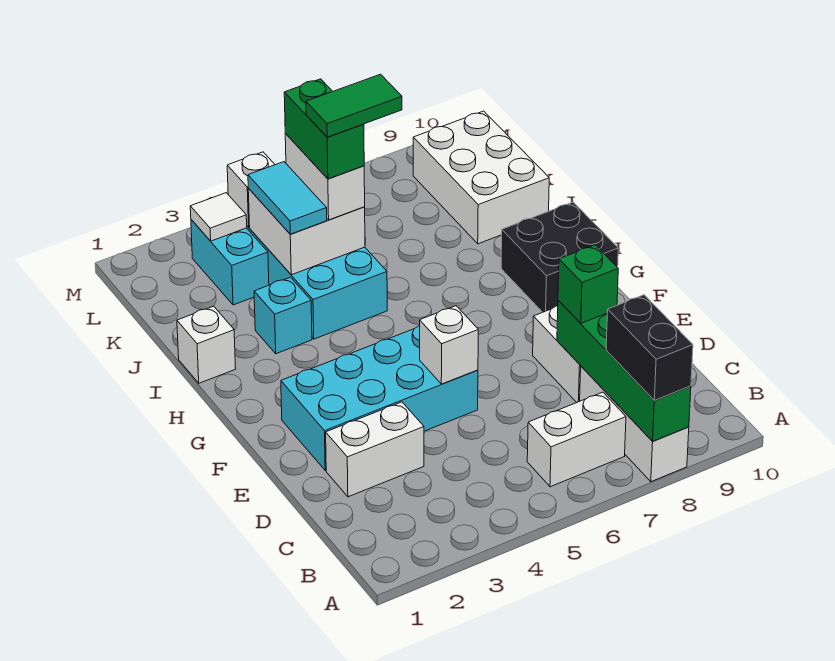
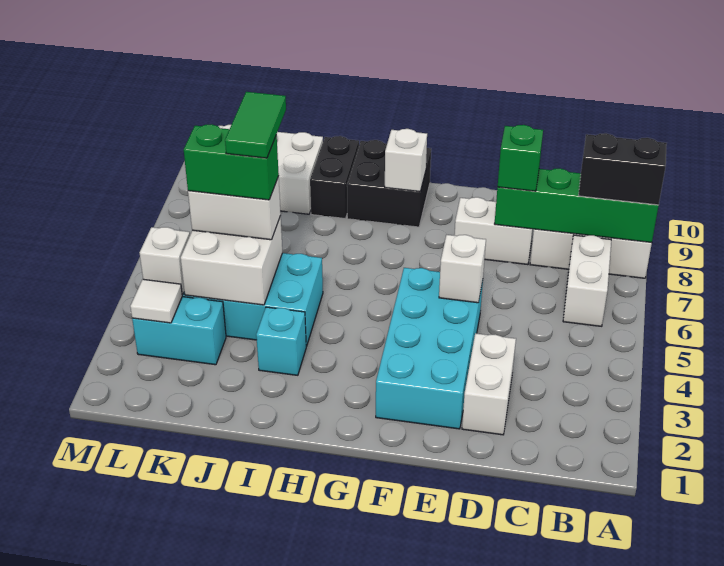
white brick I1 level 1 -> white brick G9 level 2
none -> black brick I9:I10 level 1
cyan tile J4:K4 level 3 -> none

